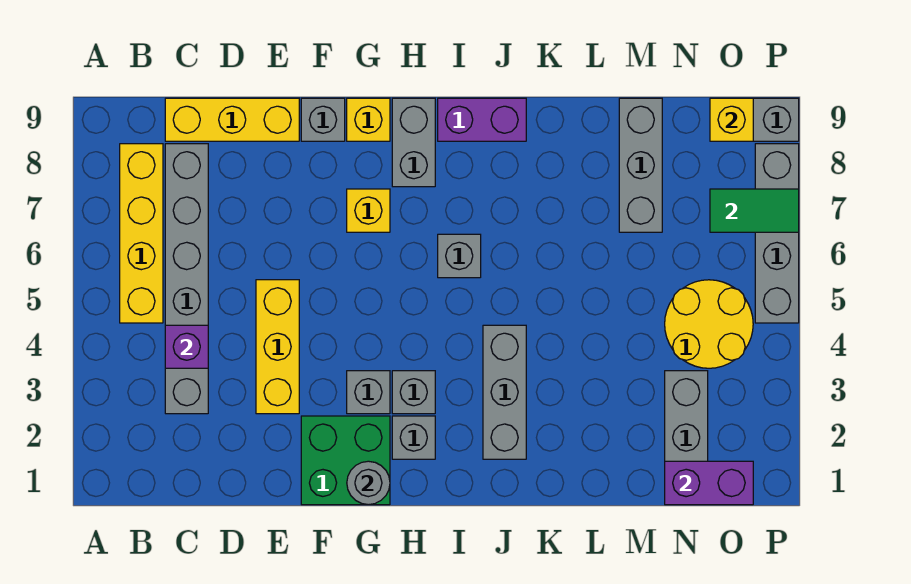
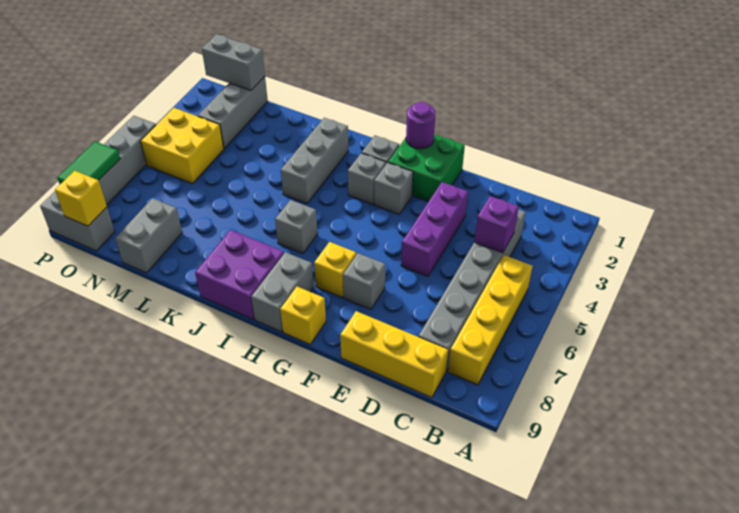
yellow brick E3:E5 level 1 -> purple brick E3:E5 level 1
grey brick F9 level 1 -> grey brick F7 level 1
grey round brick G1 level 2 -> purple round brick G1 level 2
purple brick I9:J9 level 1 -> purple brick I8:J9 level 1
grey brick M7:M9 level 1 -> grey brick M8:M9 level 1
purple brick N1:O1 level 2 -> grey brick N1:O1 level 2
yellow round brick N4:O5 level 1 -> yellow brick N4:O5 level 1
green tile O7:P7 level 2 -> green tile P7:P8 level 2

